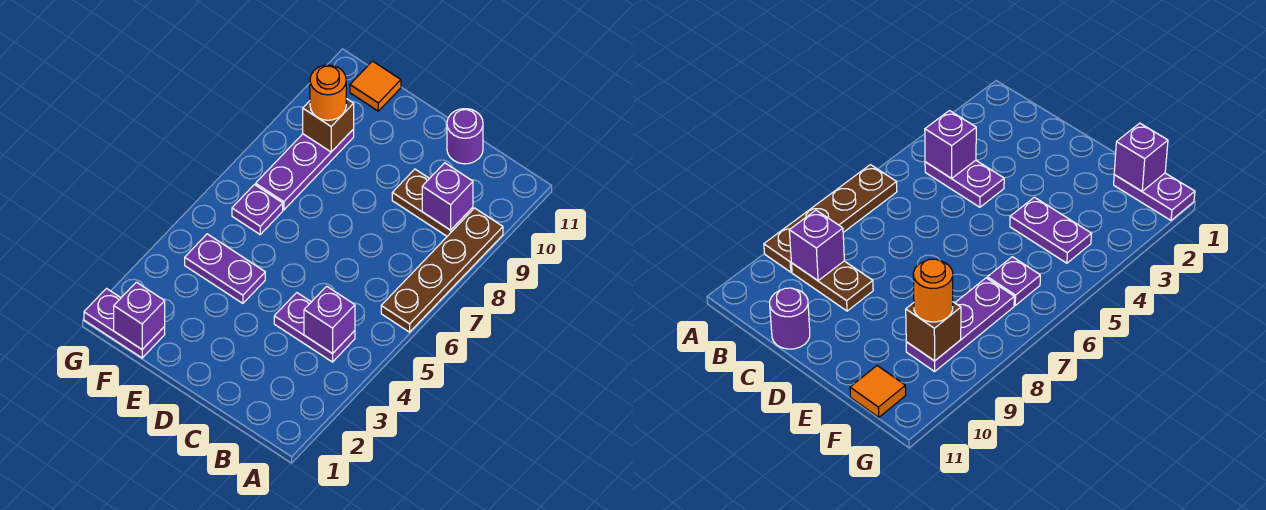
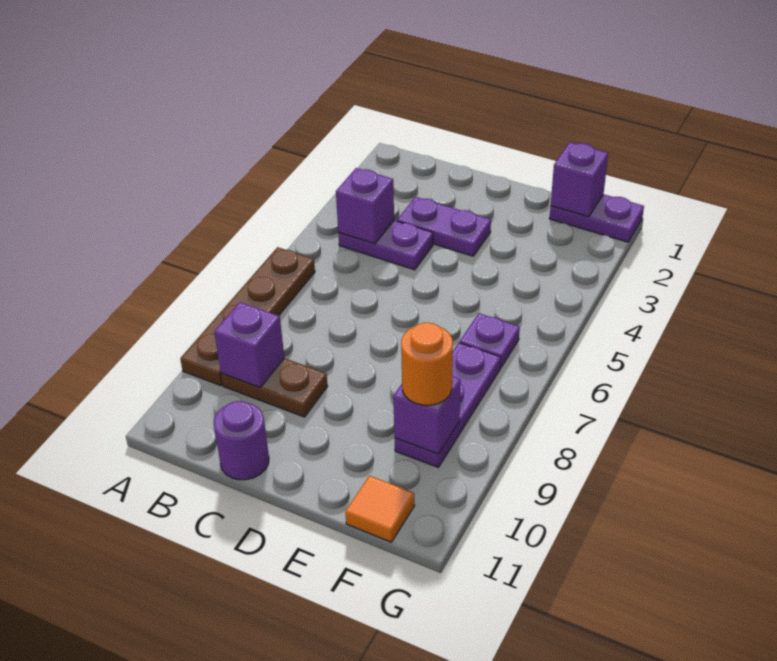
purple plate E4:F4 level 1 -> purple plate C3:D3 level 1
brown brick F9 level 2 -> purple brick F9 level 2

